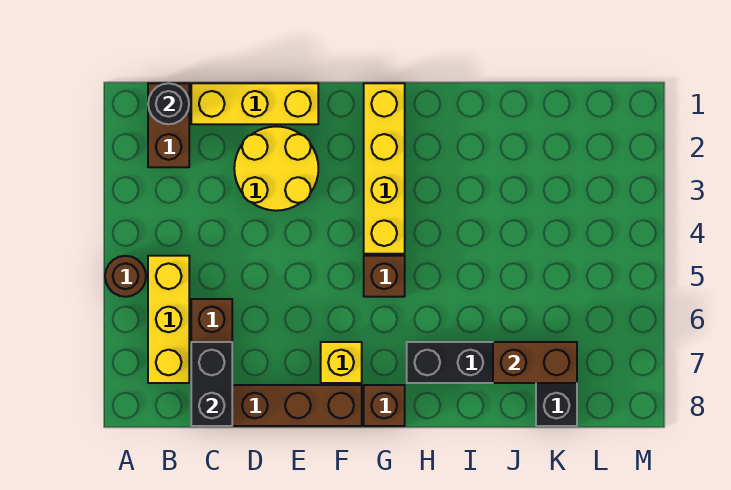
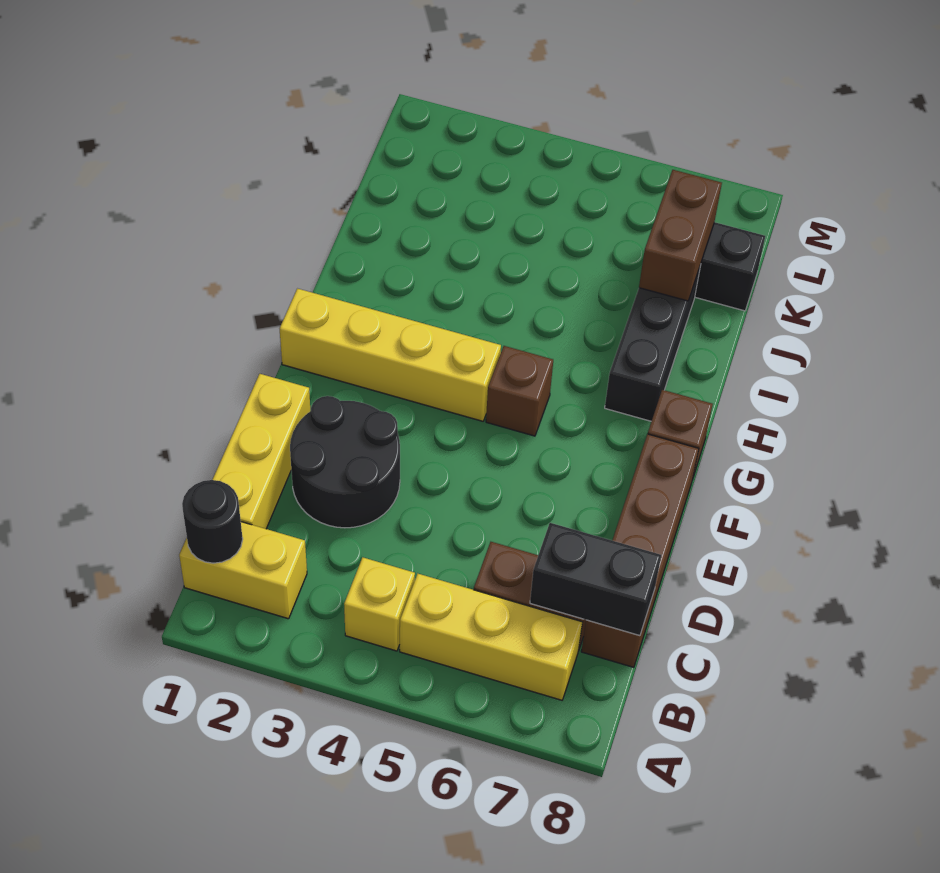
brown round brick A5 level 1 -> none
brown brick B1:B2 level 1 -> yellow brick B1:B2 level 1
yellow round brick D2:E3 level 1 -> black round brick D2:E3 level 1
yellow brick F7 level 1 -> yellow brick B4 level 1

